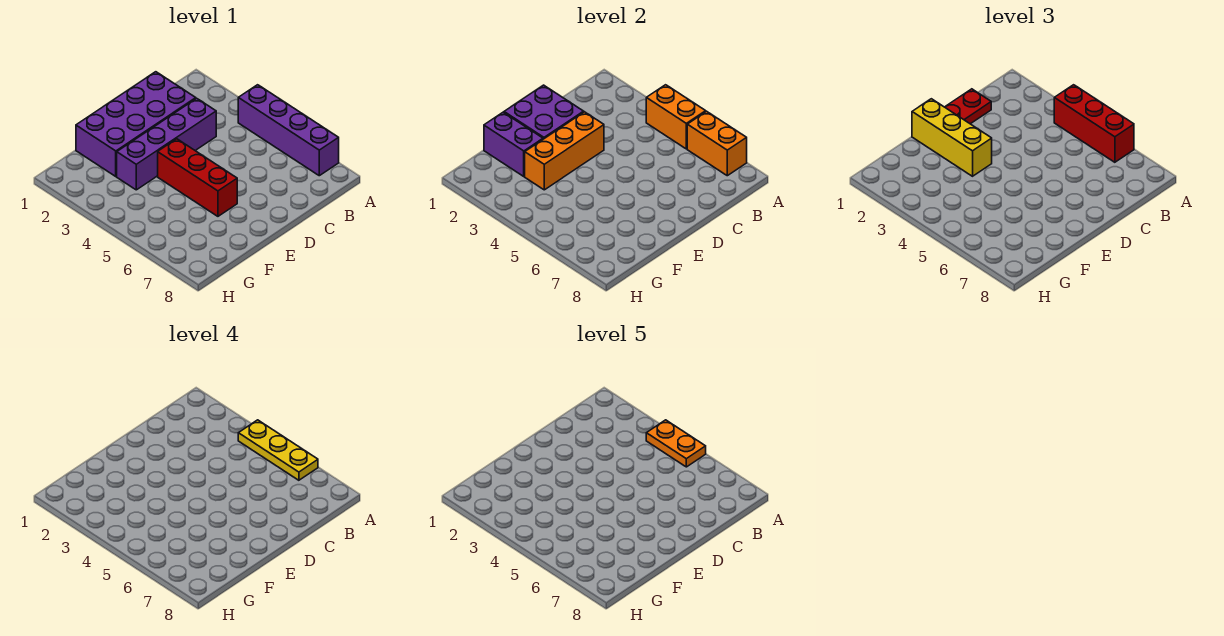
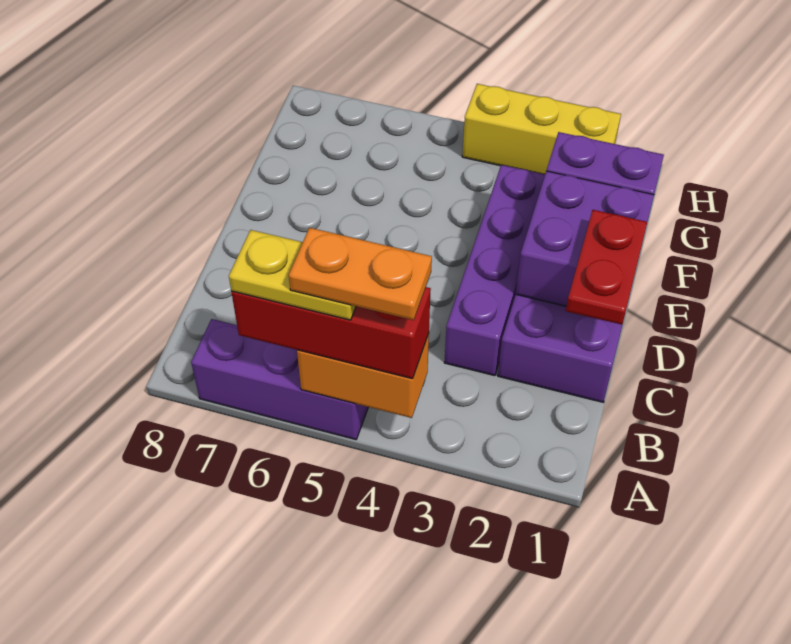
purple brick A4:A7 level 1 -> purple brick A5:A7 level 1
yellow plate A4:A6 level 4 -> yellow plate A5:A6 level 4
orange brick A6:A7 level 2 -> none
orange brick D3:F3 level 2 -> none
yellow brick E1:E3 level 3 -> yellow brick H2:H4 level 1
red brick E4:E6 level 1 -> none

